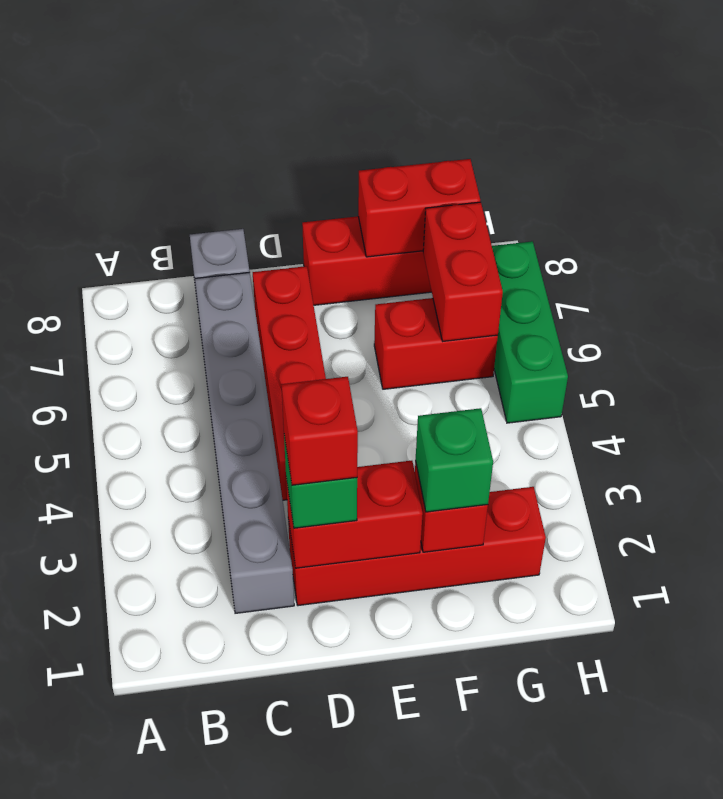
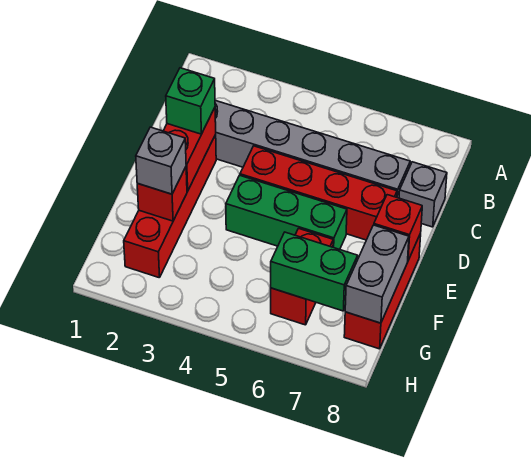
red brick D2 level 4 -> red brick E8 level 2
green brick F2 level 3 -> grey brick F2 level 3
red brick F8:G8 level 2 -> grey brick F8:G8 level 2
red brick G6:G7 level 2 -> green brick G6:G7 level 2
green brick H5:H7 level 1 -> green brick E4:E6 level 1

